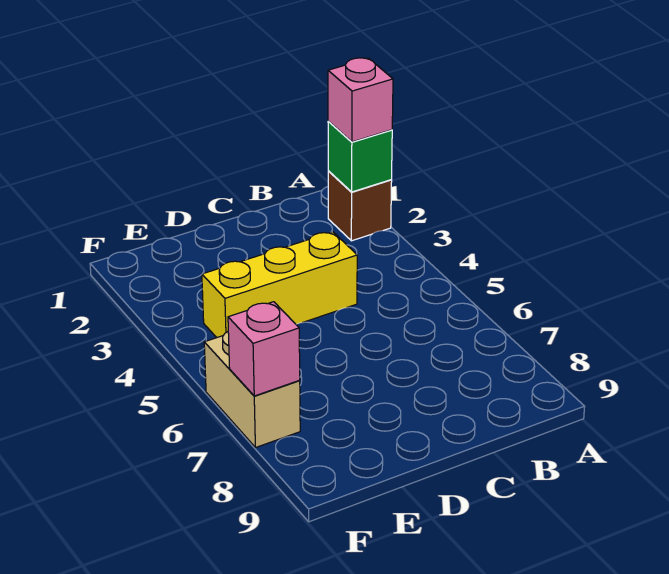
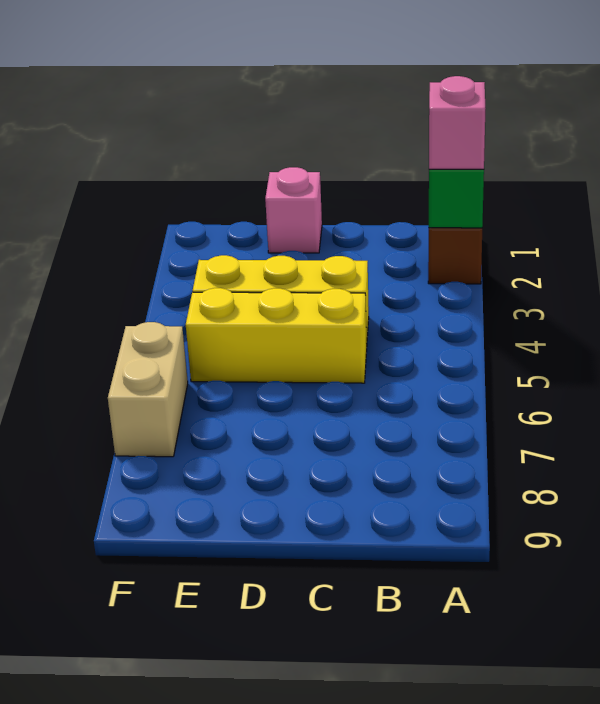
none -> yellow brick C5:E5 level 1
pink brick F7 level 2 -> pink brick D1 level 1

